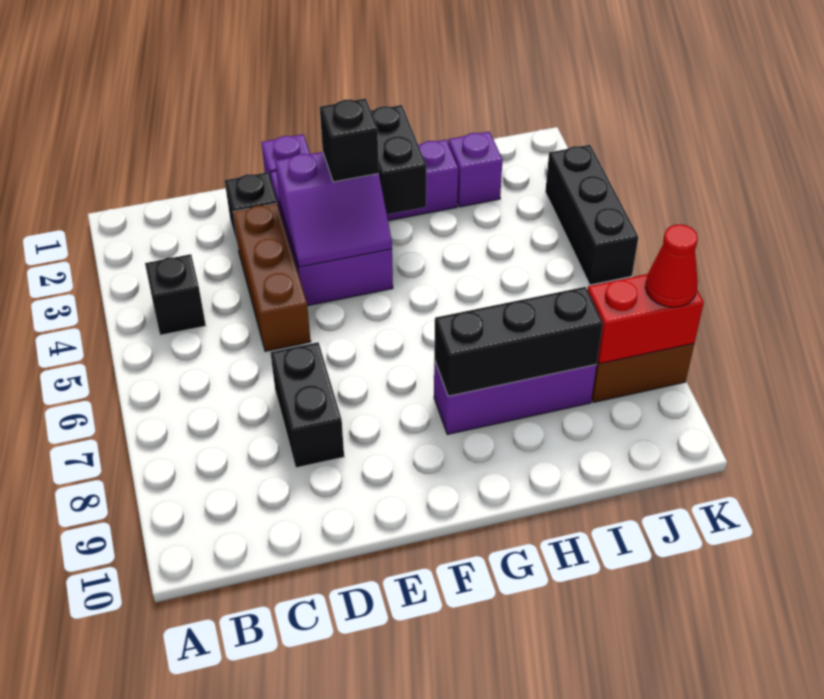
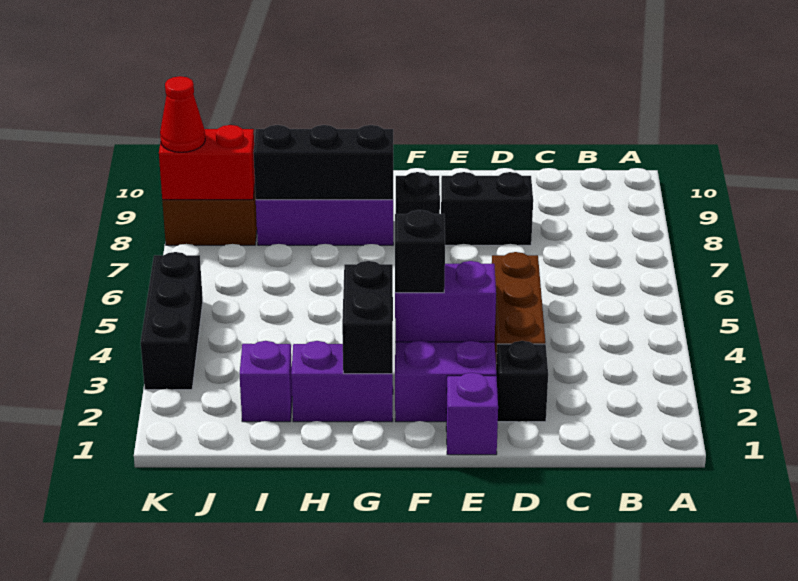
black brick B4 level 1 -> black brick F8 level 1
black brick D7:D8 level 1 -> black brick D8:E8 level 1

